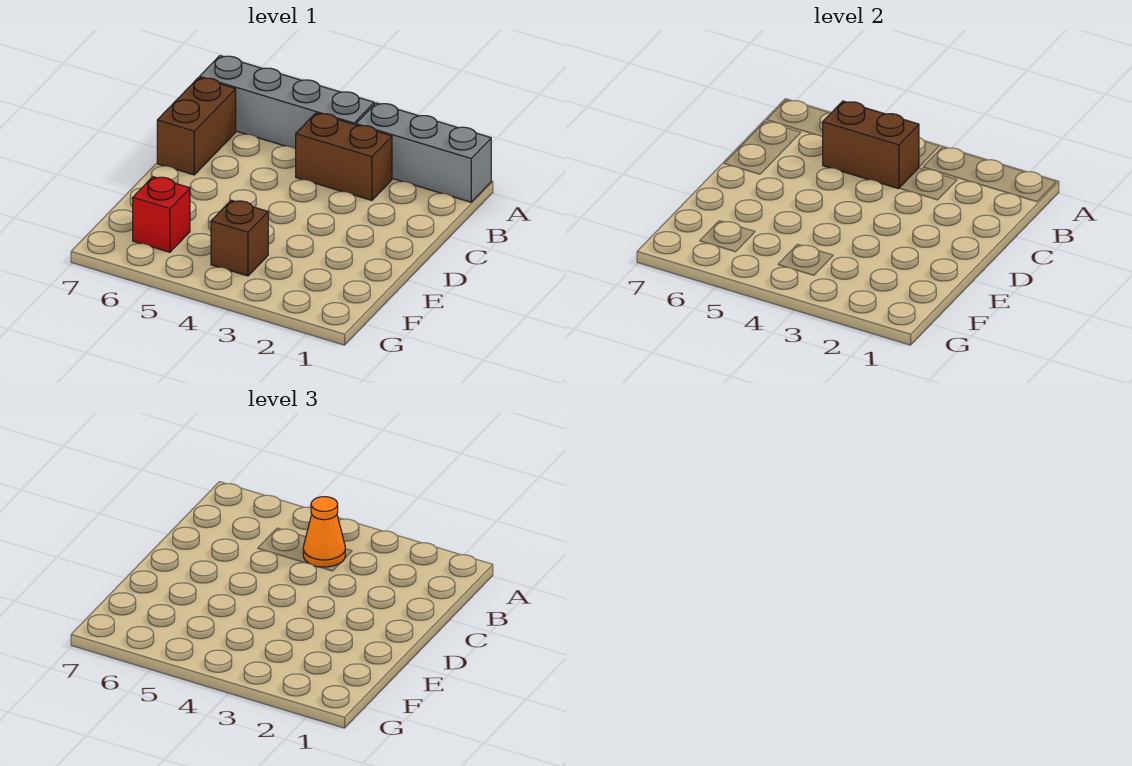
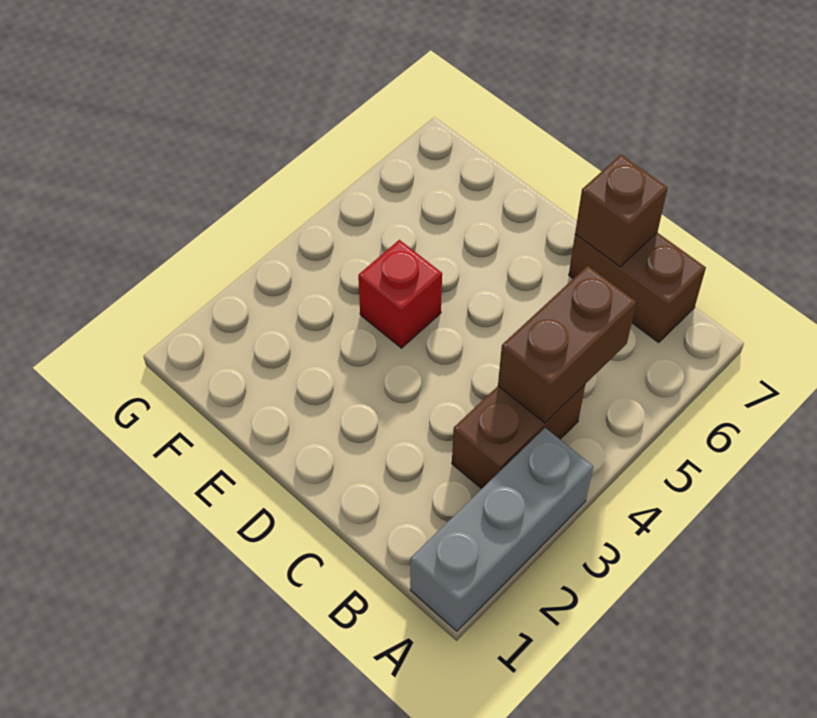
grey brick A4:A7 level 1 -> none
orange cone B4 level 3 -> none
brown brick F4 level 1 -> brown brick C7 level 2
red brick F6 level 1 -> red brick E4 level 1

